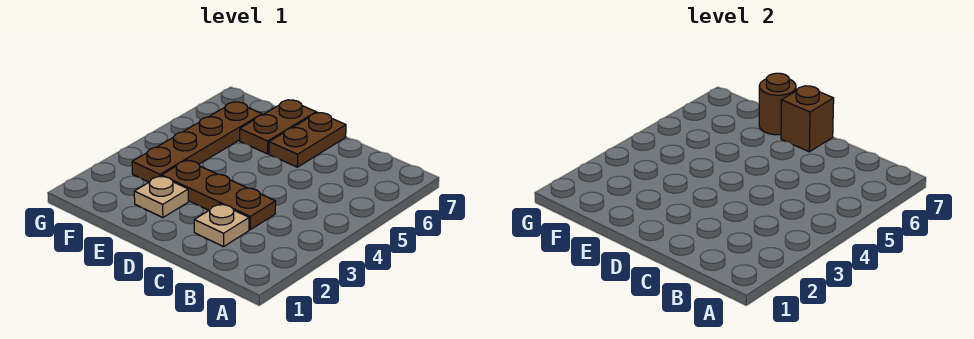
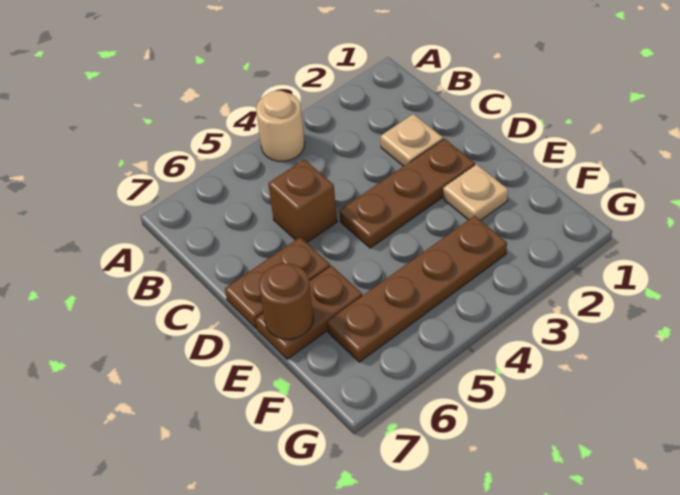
none -> tan round brick A4 level 1
brown plate C3:E3 level 1 -> brown plate D2:D4 level 1
brown brick D7 level 2 -> brown brick C5 level 1

